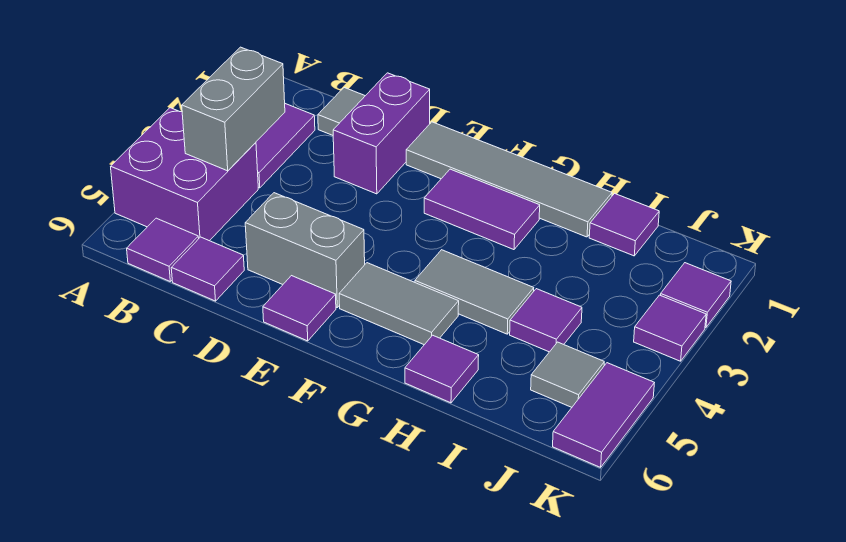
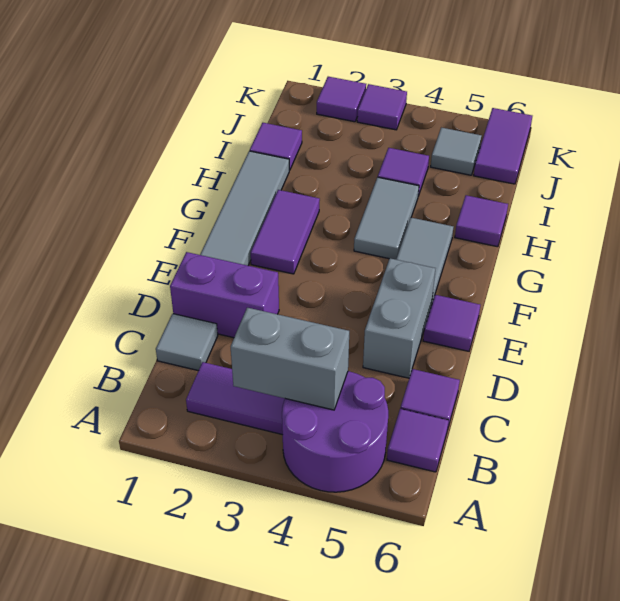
purple brick A4:B5 level 1 -> purple round brick A4:B5 level 1
purple tile K5:K6 level 1 -> purple tile J6:K6 level 1

